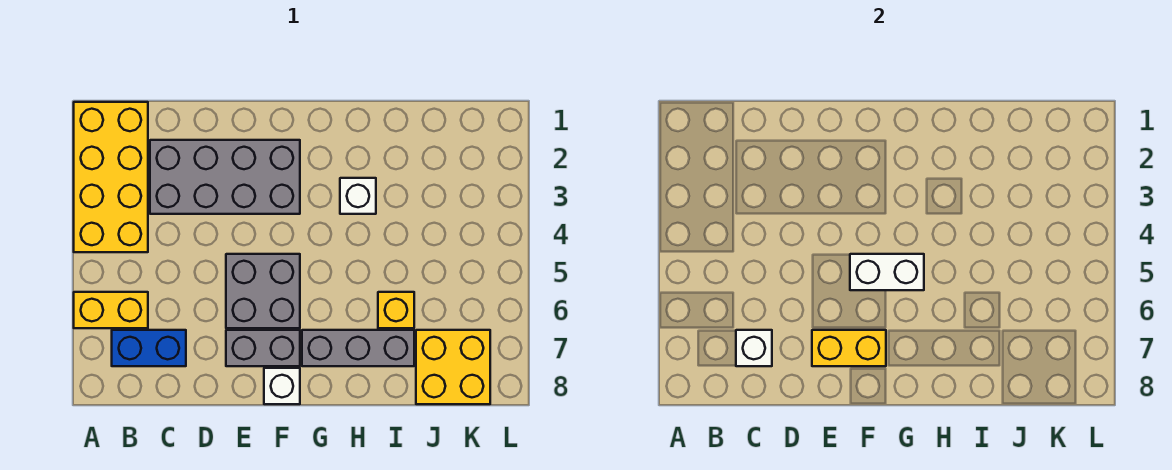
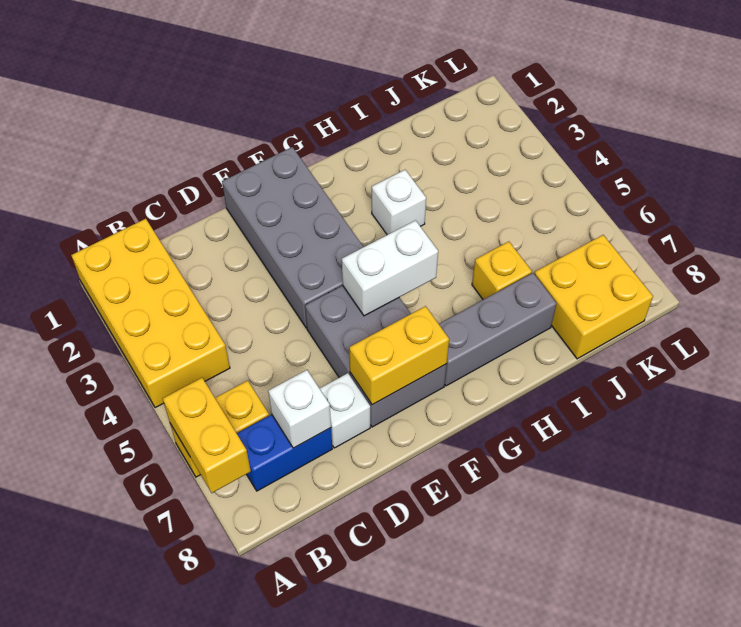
none -> yellow brick A6:A7 level 2
grey brick C2:F3 level 1 -> grey brick E1:F4 level 1
white brick F8 level 1 -> white brick D7 level 1

